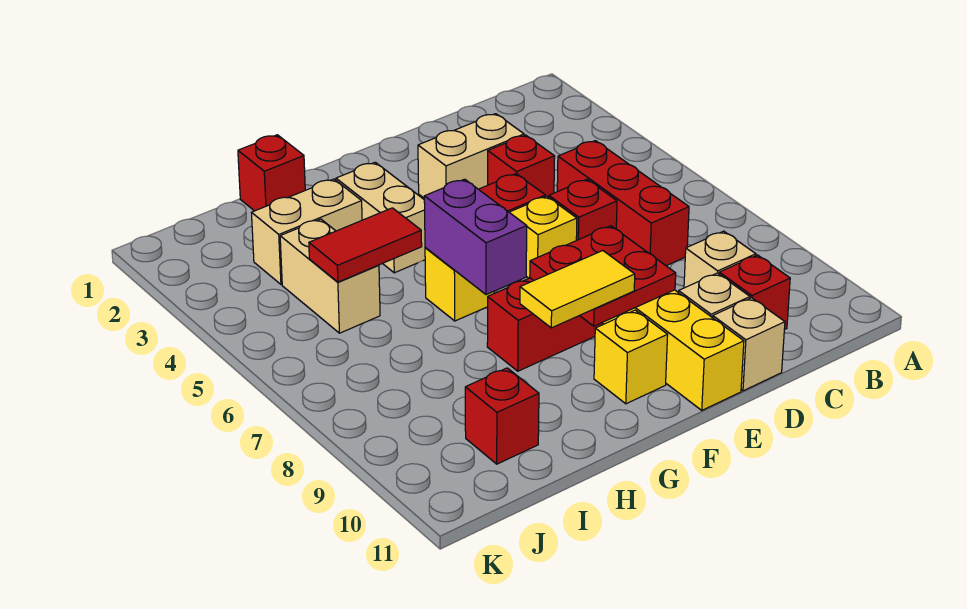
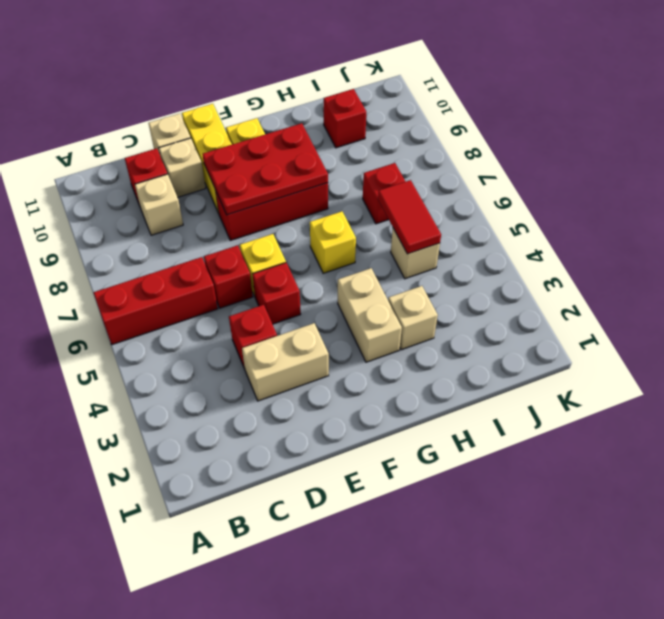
red brick C5:C7 level 1 -> red brick A6:C6 level 1
red plate E8:F9 level 2 -> red plate E8:G9 level 2
yellow tile F9:G9 level 3 -> none
purple brick G6:G7 level 2 -> none
red brick H1 level 1 -> red brick I7 level 1
tan brick H3:I3 level 1 -> tan brick H3 level 1
red tile H5:I5 level 2 -> red tile I5:I6 level 2
tan brick I4:I5 level 1 -> tan brick I5 level 1

